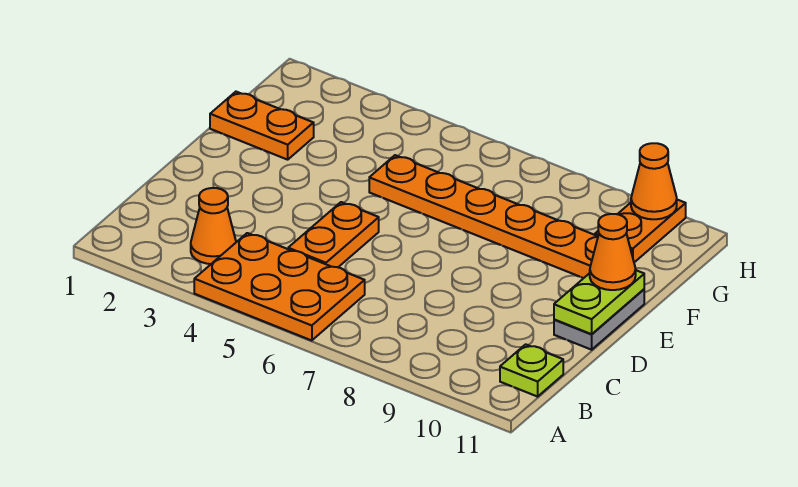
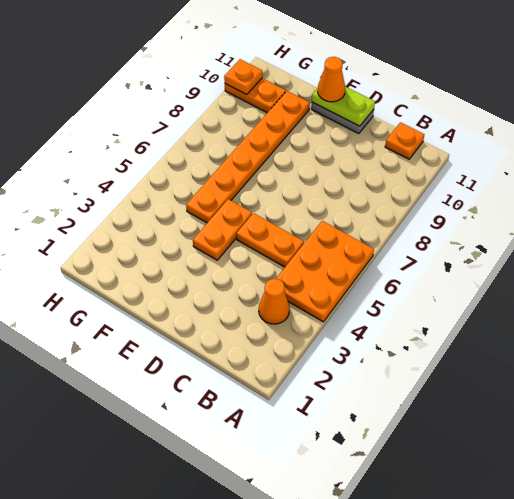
lime plate B11 level 1 -> orange plate B11 level 1
orange plate F1:F2 level 1 -> orange plate E4:E5 level 1
orange cone H10 level 2 -> orange plate H10 level 2

